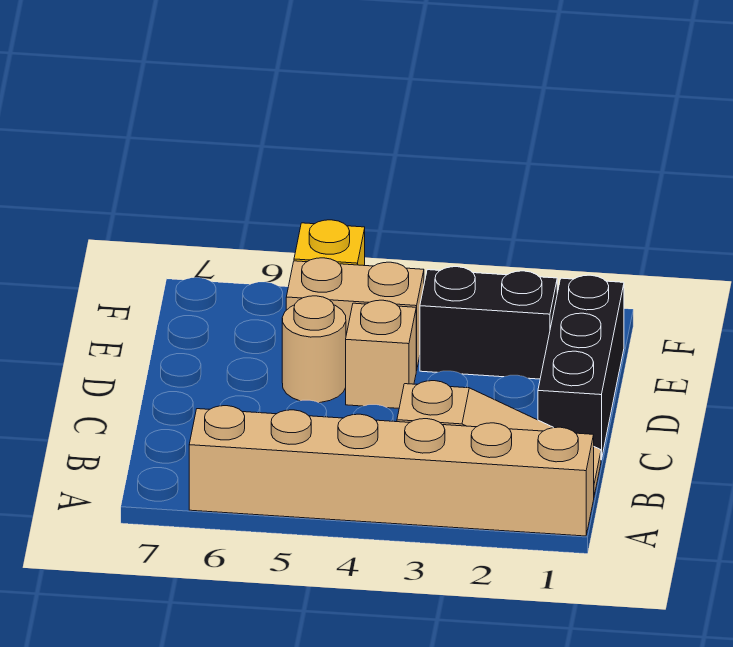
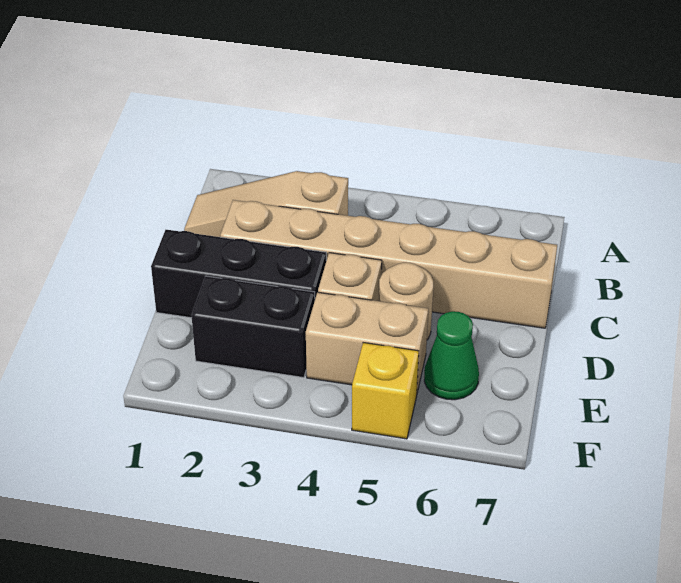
tan brick A1:A6 level 1 -> tan brick C2:C7 level 1
black brick C1:E1 level 1 -> black brick D1:D3 level 1
none -> green cone E6 level 1

